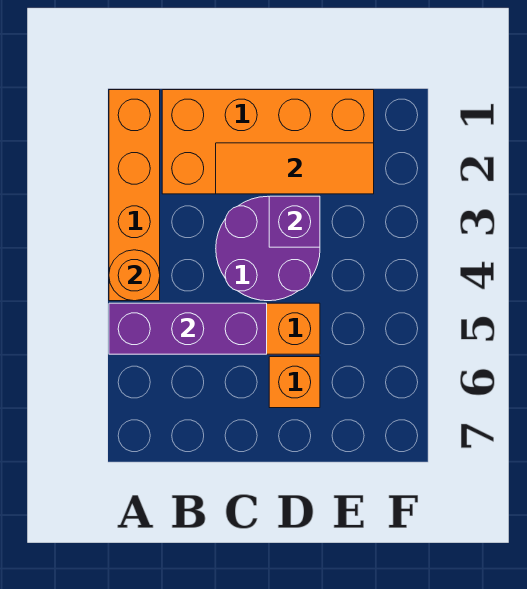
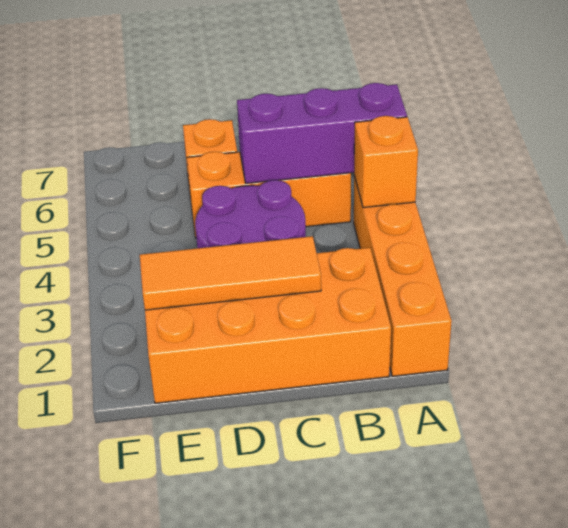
orange round brick A4 level 2 -> orange brick A4 level 2
purple brick D3 level 2 -> none

